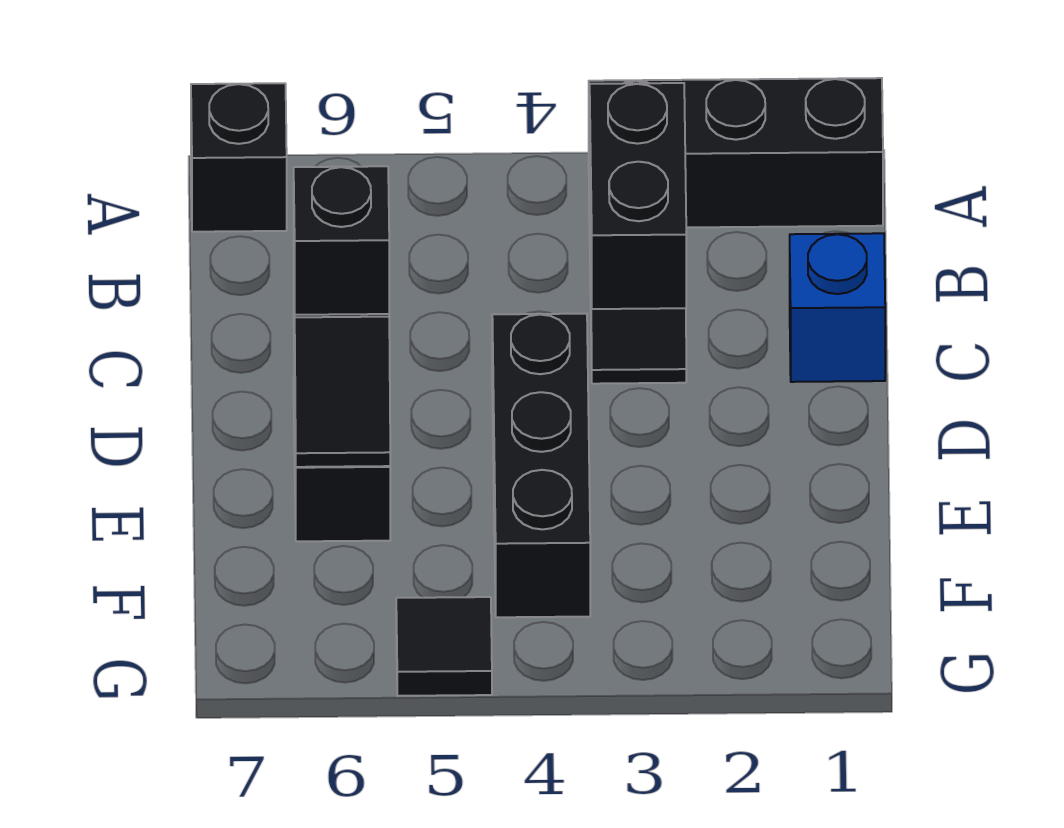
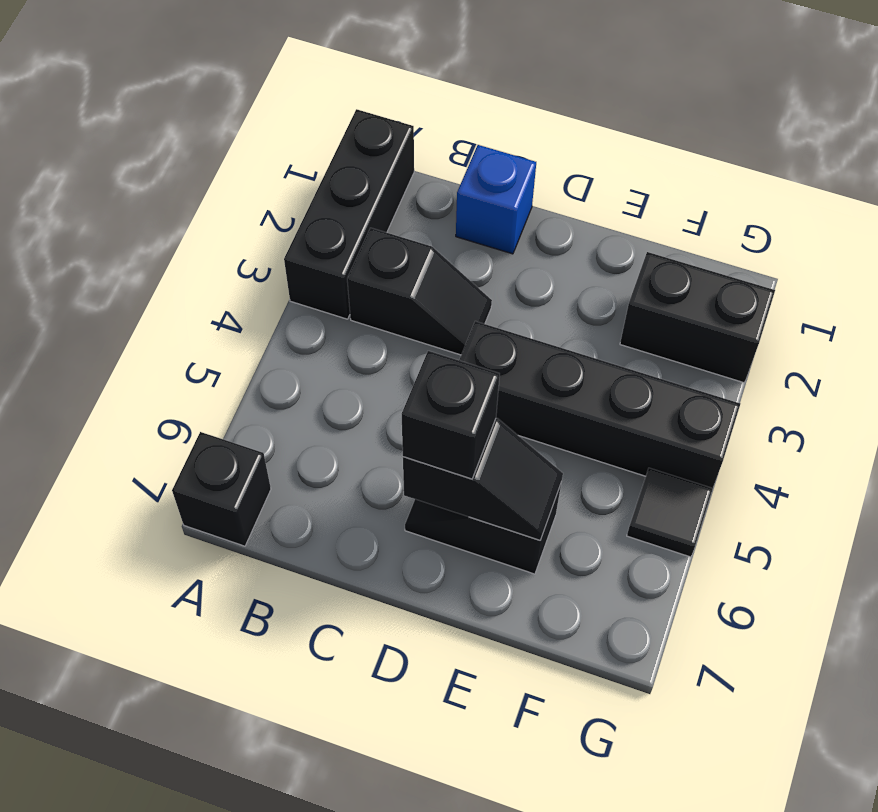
black brick B3:C3 level 2 -> black brick F2:G2 level 1
black brick D4:F4 level 1 -> black brick D4:G4 level 1

